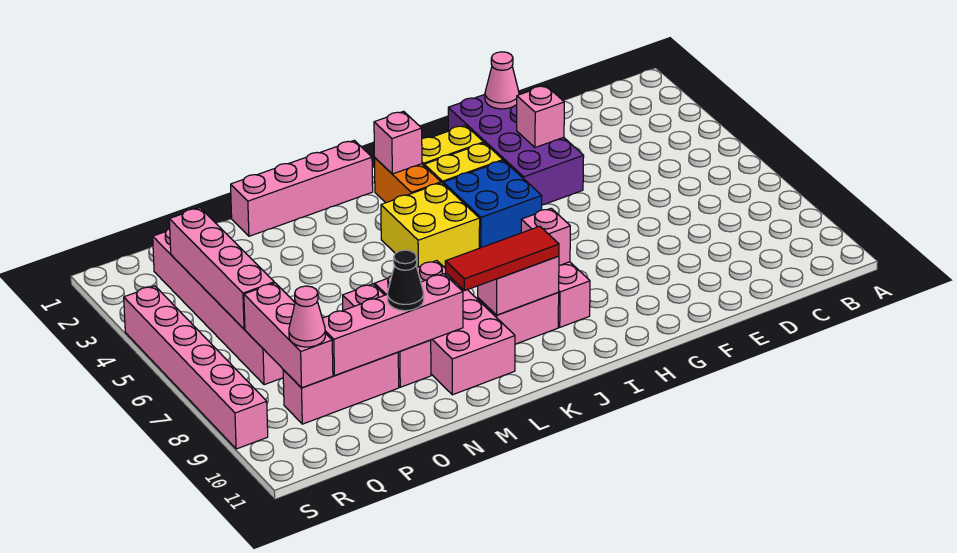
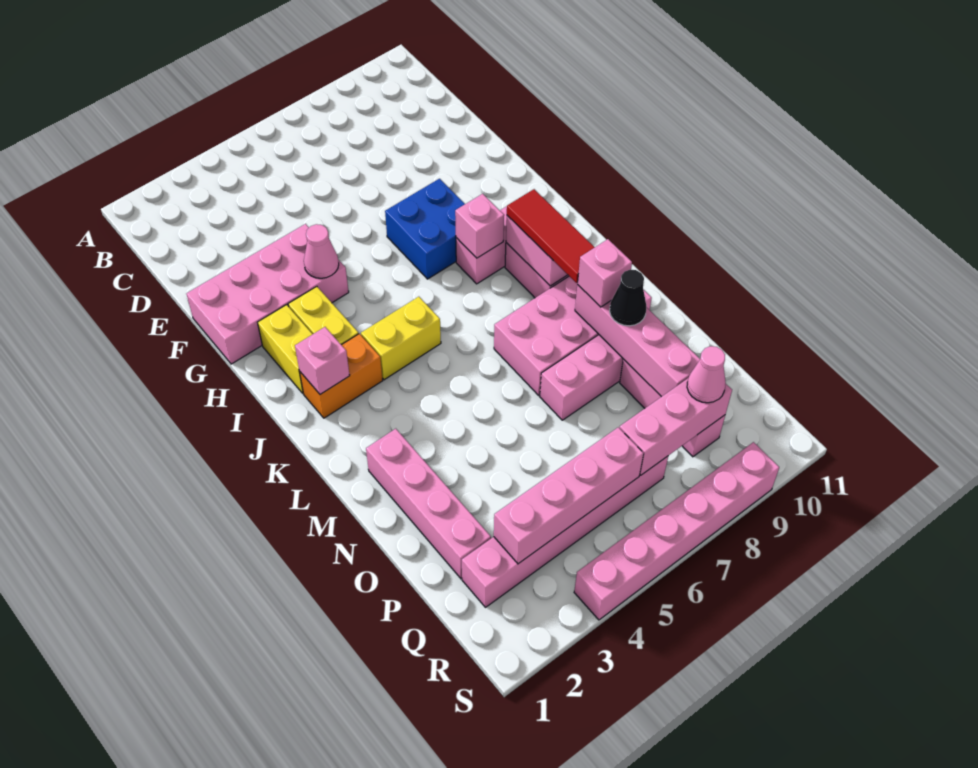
purple brick F1:G4 level 1 -> pink brick F1:G4 level 1
pink cone F1 level 2 -> pink cone G4 level 2
pink brick F3 level 2 -> pink brick M9 level 3
blue brick H4:I5 level 1 -> blue brick G7:H8 level 1
yellow brick J4:K5 level 1 -> yellow brick J4:J5 level 1
pink brick K1:N1 level 1 -> pink brick M2:P2 level 1

